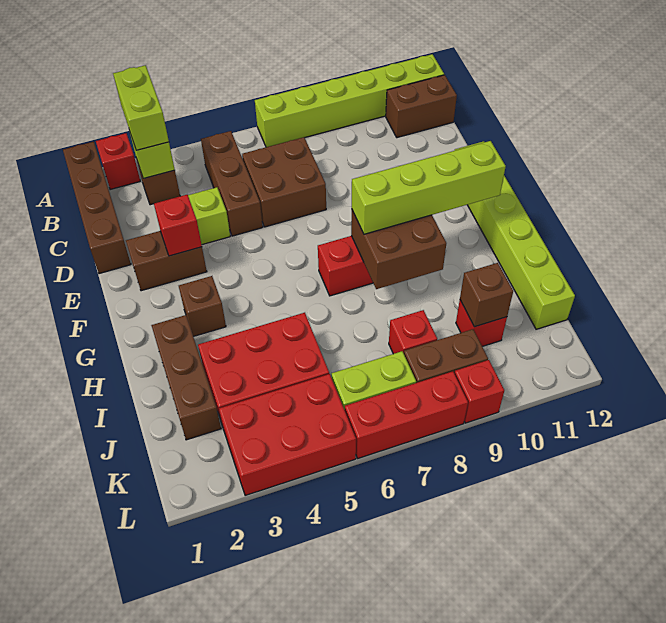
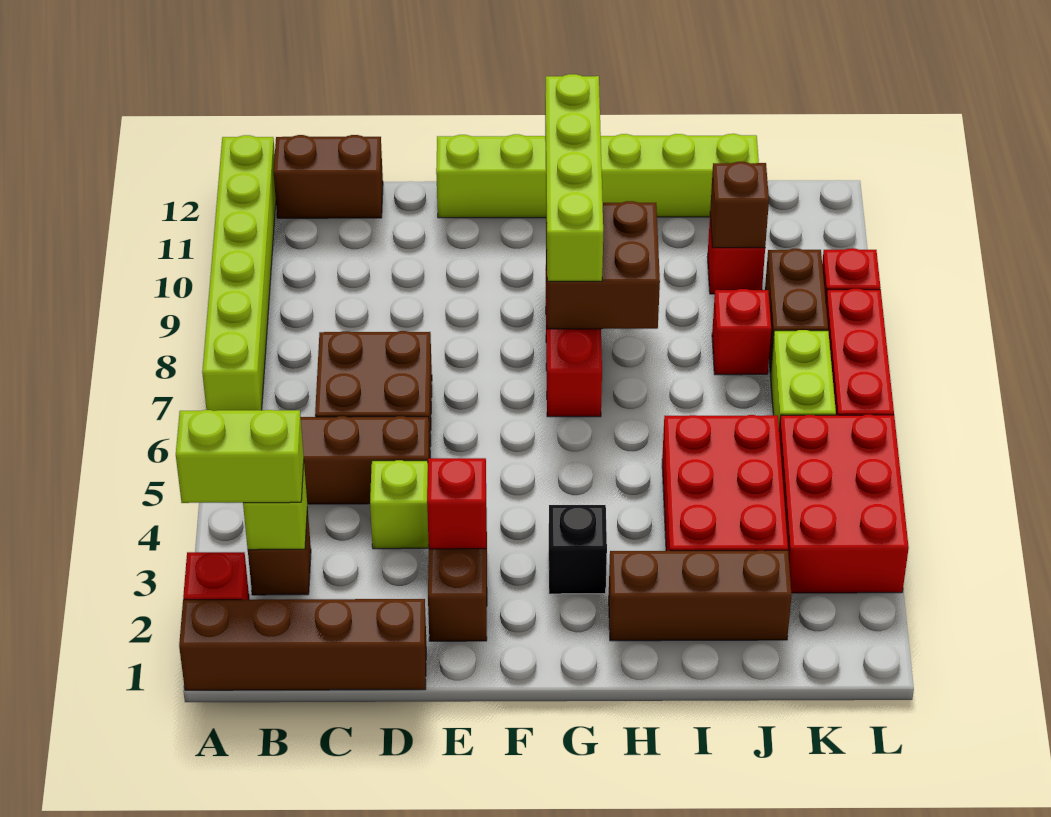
brown brick B11:B12 level 1 -> brown brick B12:C12 level 1
brown brick G3 level 1 -> black brick G3 level 1

